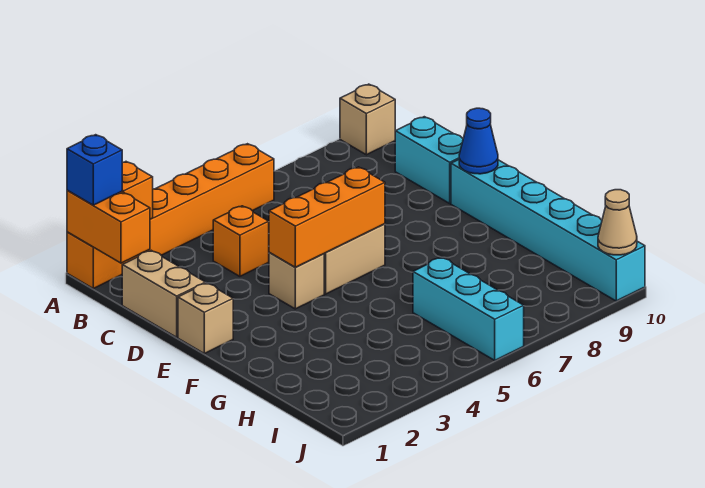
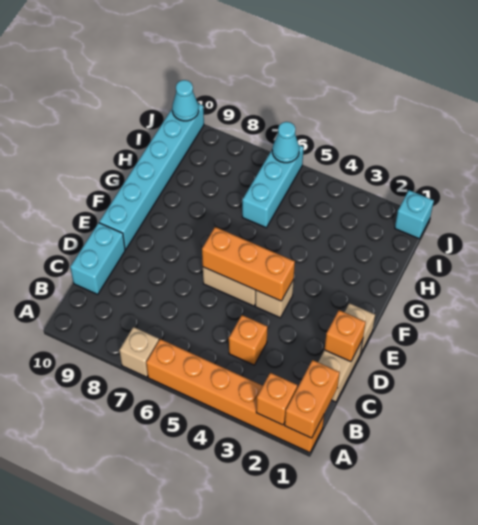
blue brick A1 level 3 -> none
tan brick A10 level 1 -> tan brick A7 level 1
none -> orange brick D1 level 2
blue cone E10 level 2 -> none
none -> cyan brick J1 level 1
none -> cyan cone J6 level 2
tan cone J10 level 2 -> cyan cone J10 level 2

